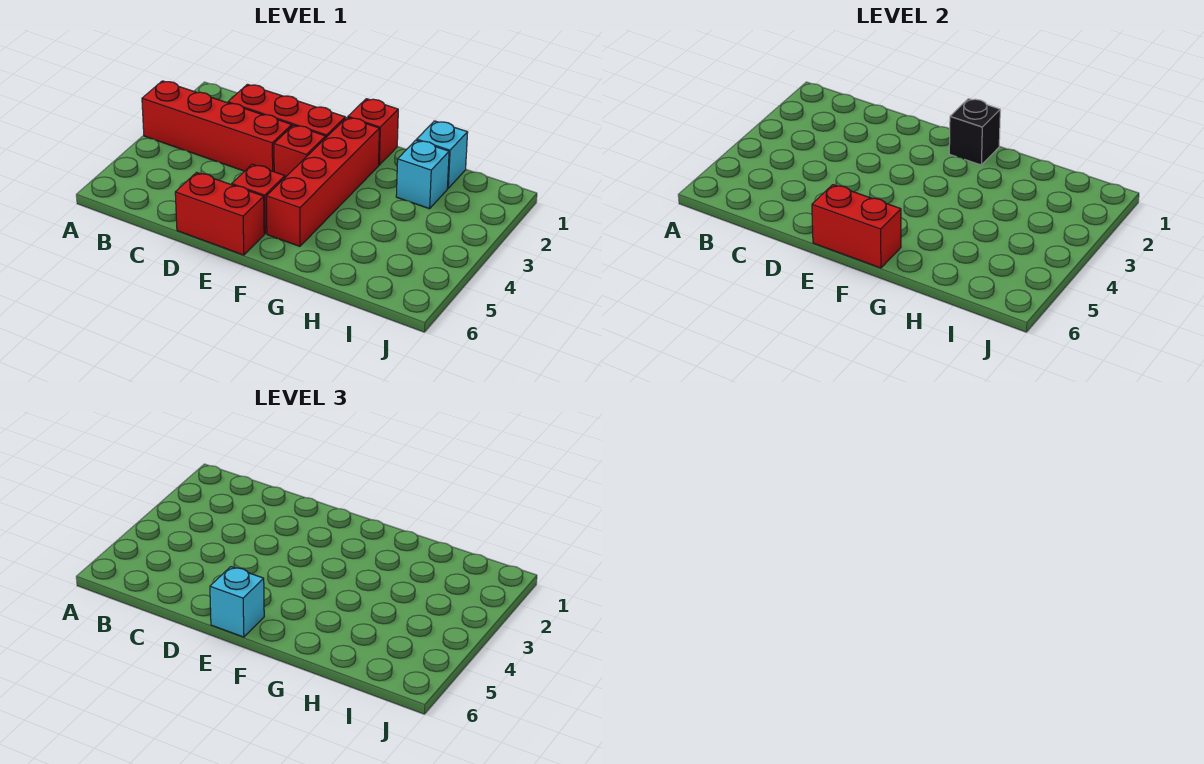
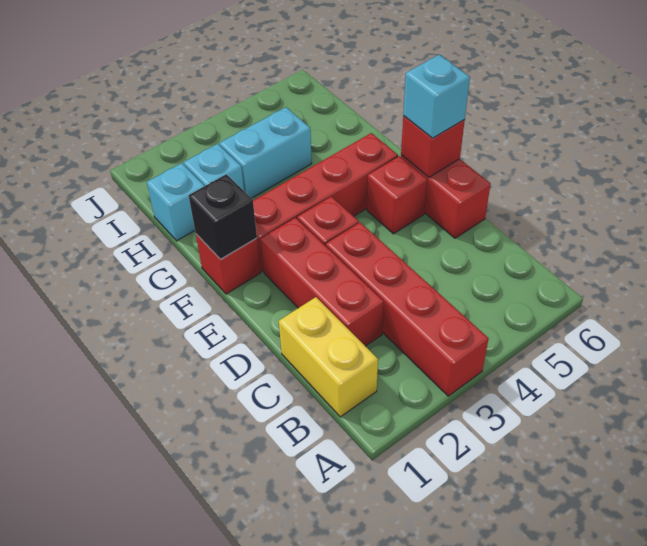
none -> yellow brick B1:C1 level 1
red brick E6:F6 level 2 -> red brick E6 level 2
none -> cyan brick H3:H4 level 1

